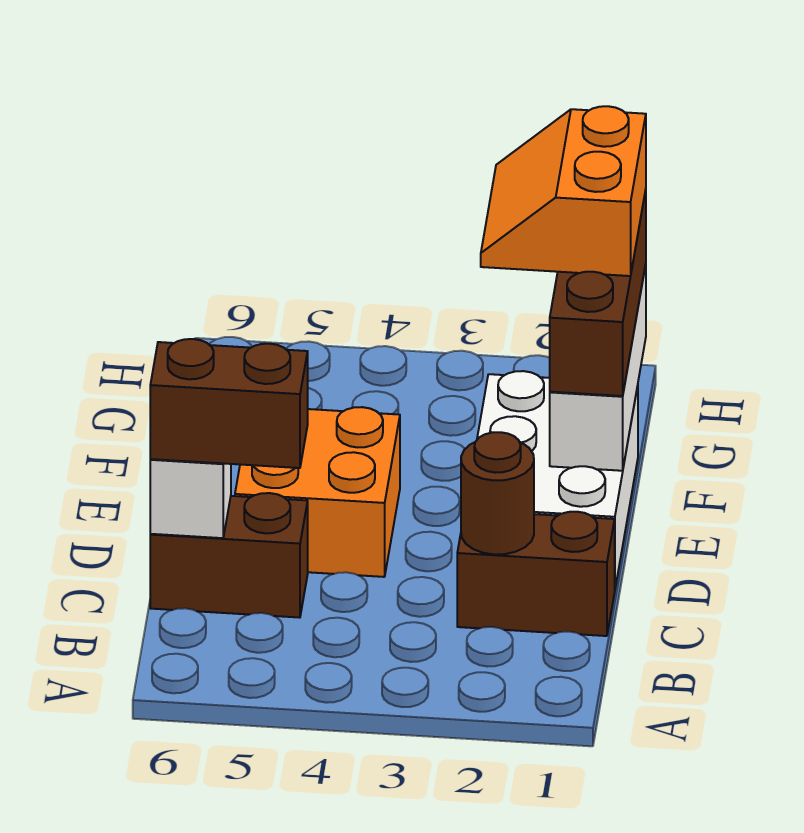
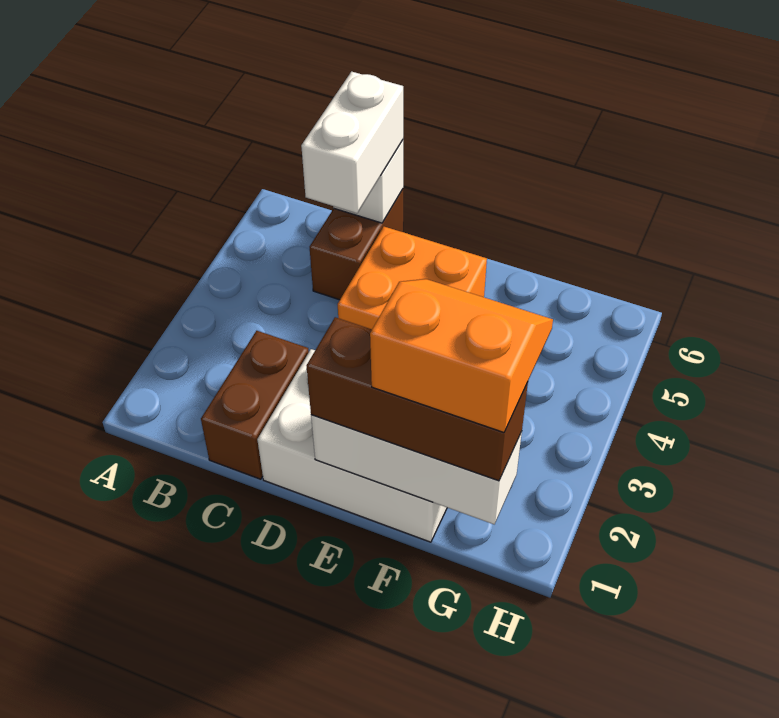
brown round brick C2 level 2 -> none
brown brick C5:C6 level 3 -> white brick C5:C6 level 3

